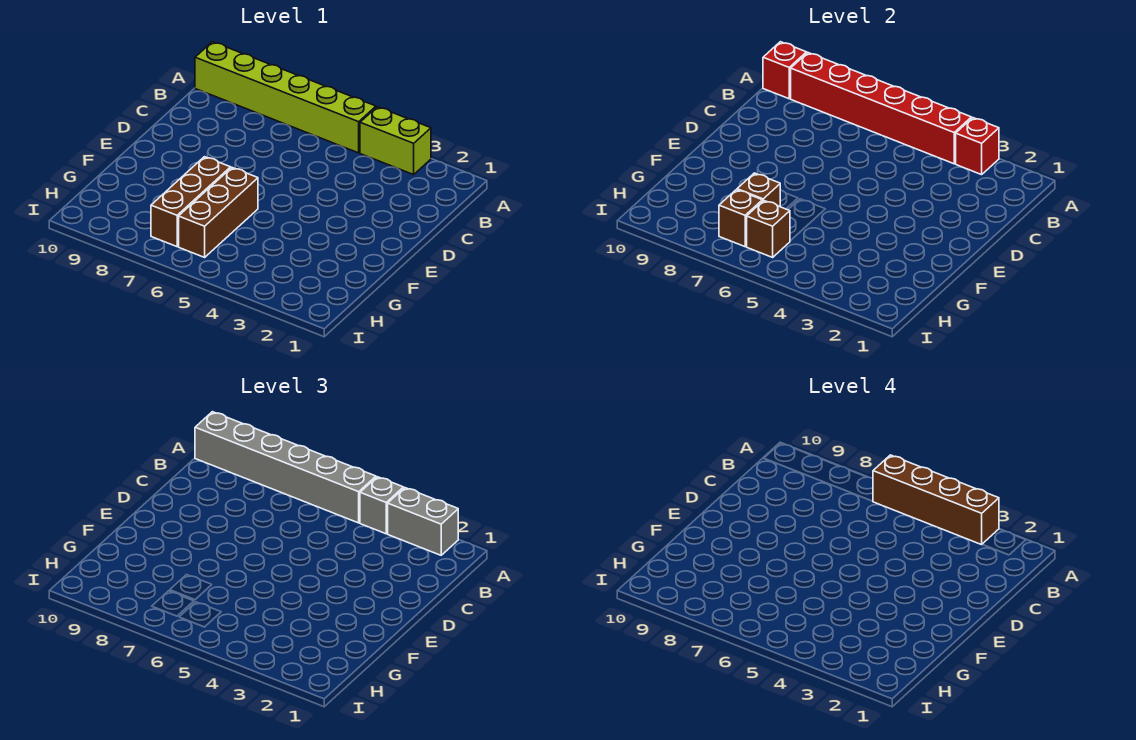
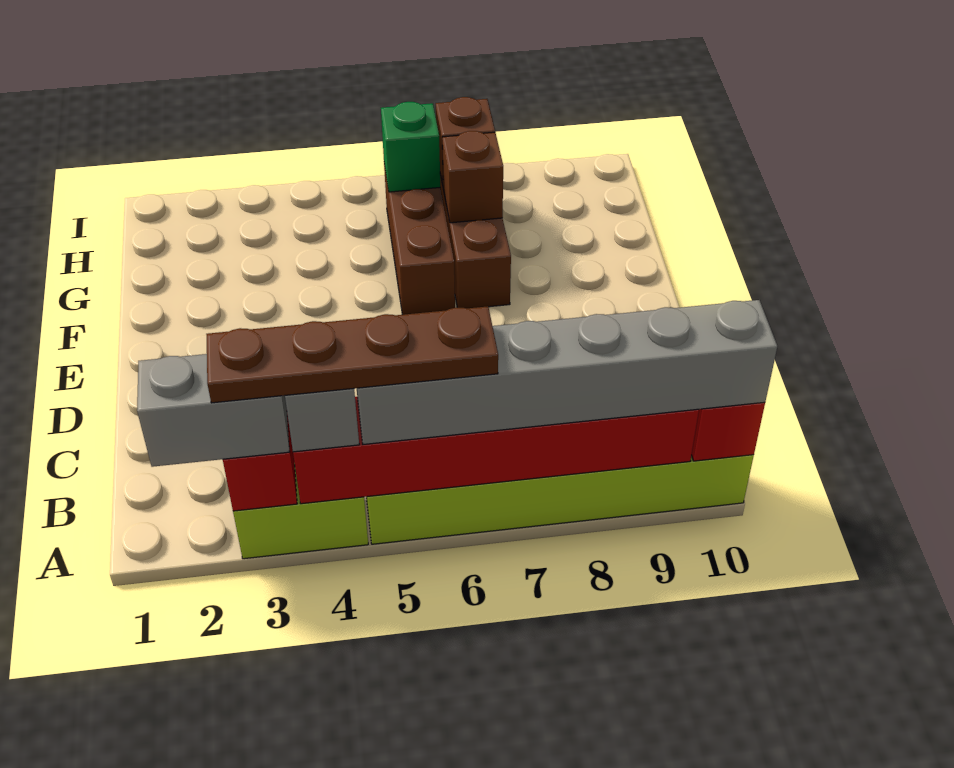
brown brick A3:A6 level 4 -> brown plate A3:A6 level 4
brown brick H6 level 2 -> green brick H6 level 2

